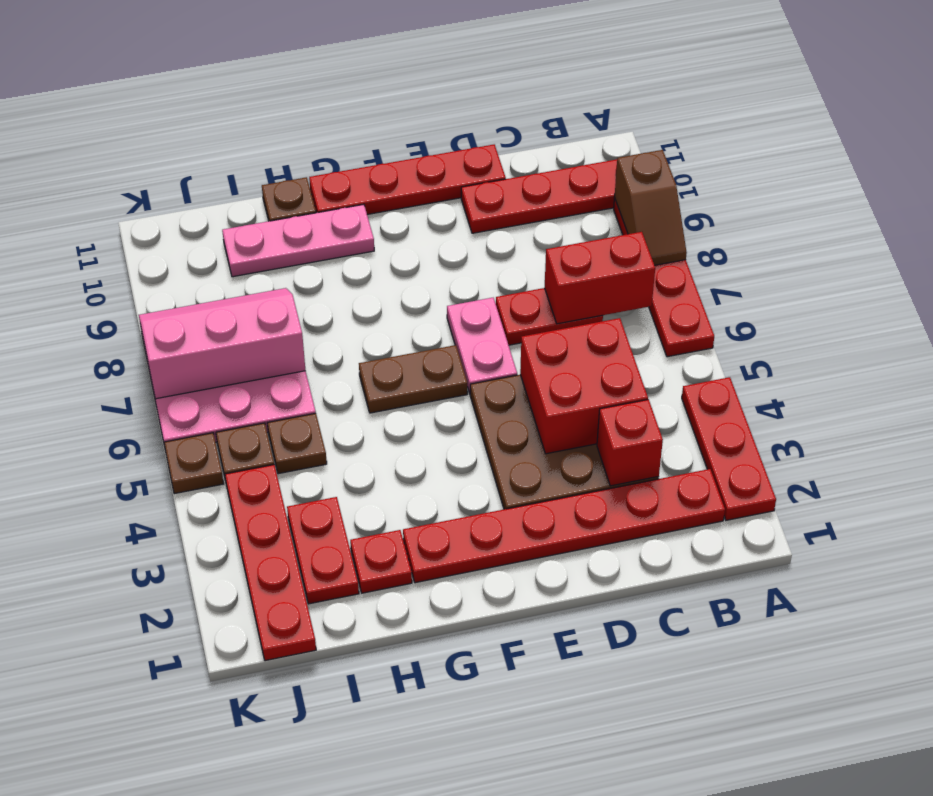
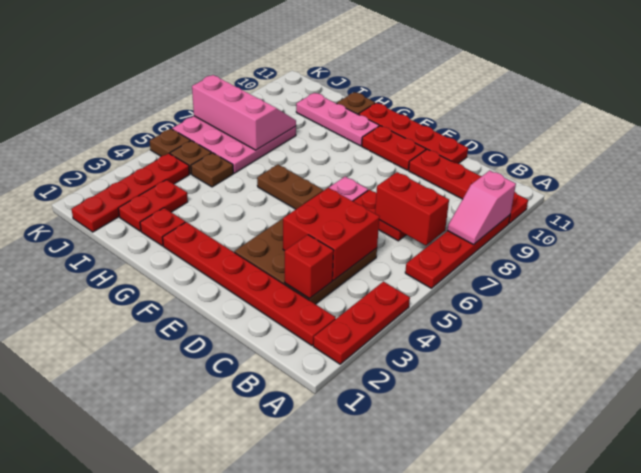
brown slope A8:A9 level 2 top 9 -> pink slope A8:A9 level 2 top 9
none -> red plate E10:F10 level 1

